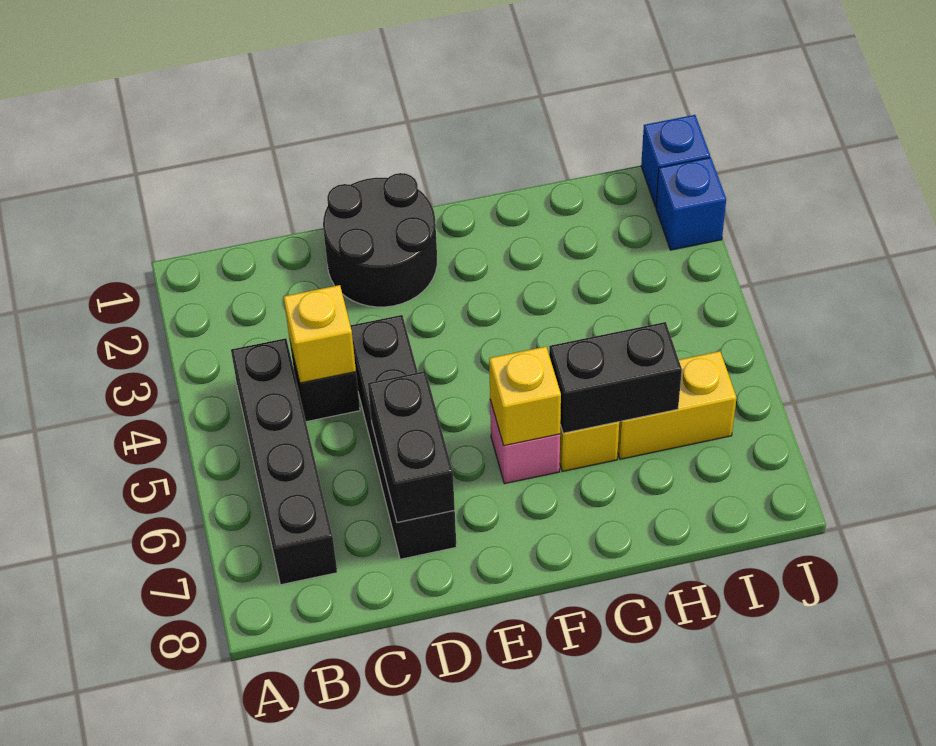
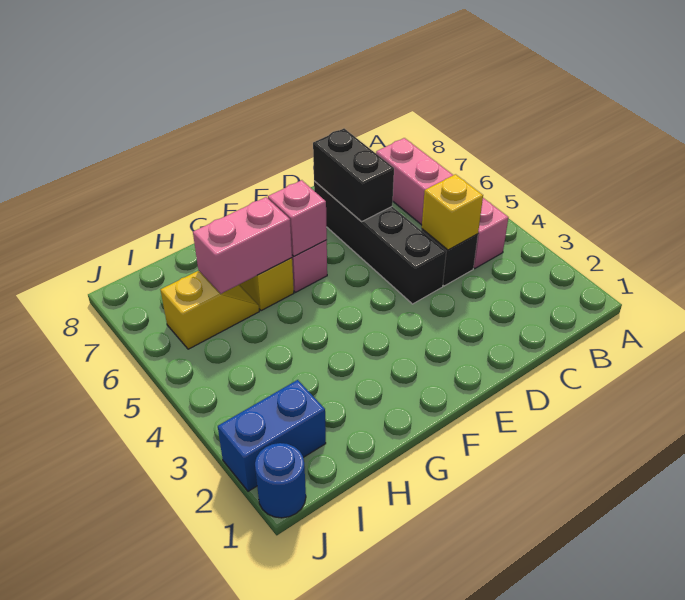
black brick B4:B7 level 1 -> pink brick B4:B7 level 1
black round brick D1:E2 level 1 -> none
yellow brick F6 level 2 -> pink brick F6 level 2
black brick G6:H6 level 2 -> pink brick G6:H6 level 2
yellow brick H6:I6 level 1 -> yellow slope H6:I6 level 1 top I
blue brick J1 level 1 -> blue round brick J1 level 1
blue brick J2 level 1 -> blue brick I2:J2 level 1

